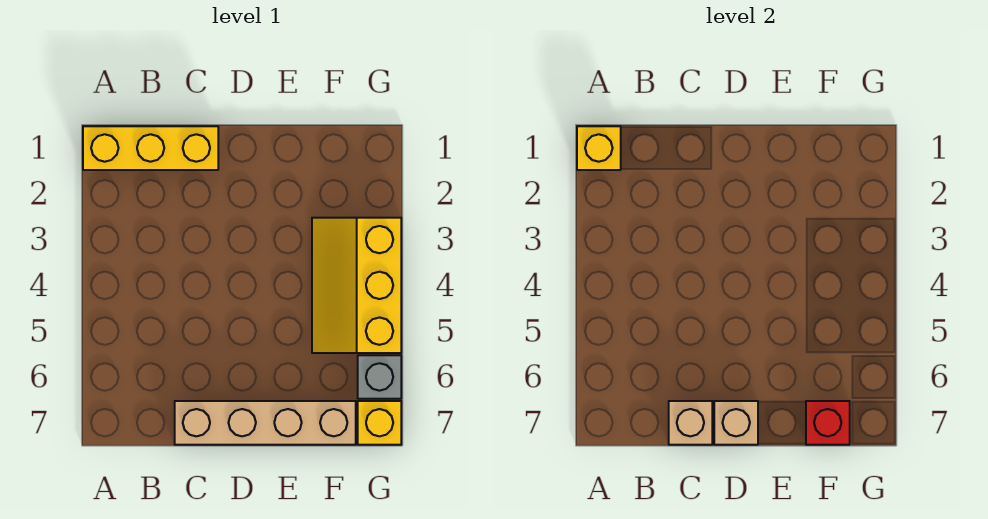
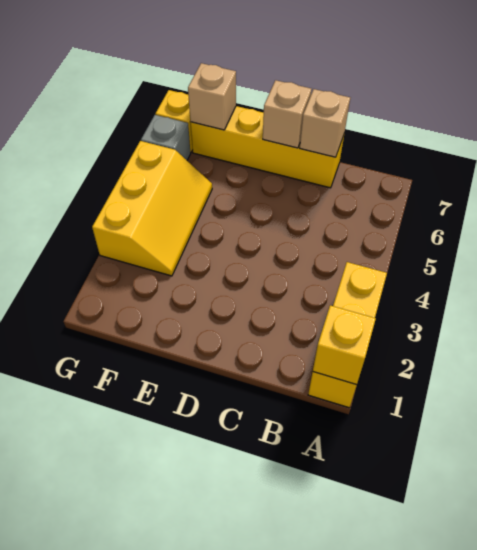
yellow brick A1:C1 level 1 -> yellow brick A1:A3 level 1
tan brick C7:F7 level 1 -> yellow brick C7:F7 level 1
red brick F7 level 2 -> tan brick F7 level 2

